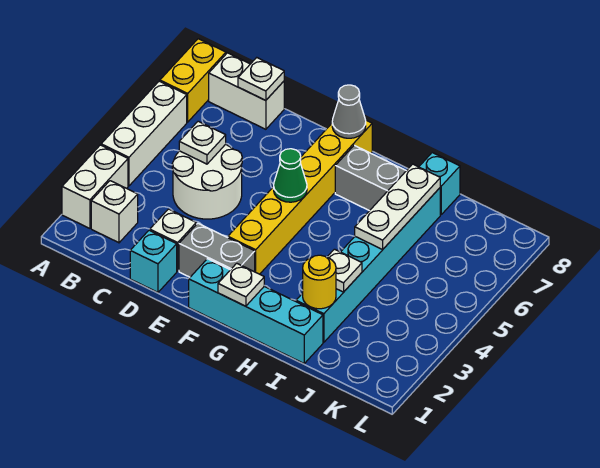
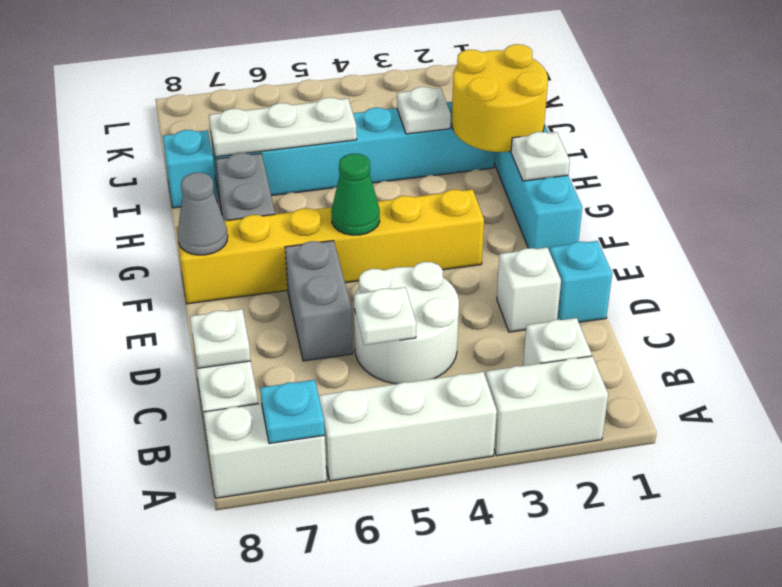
yellow brick A7:A8 level 1 -> white brick A7:A8 level 1
none -> cyan plate A7 level 2
grey brick E2:F2 level 1 -> grey brick D6:E6 level 1
yellow round brick I2 level 2 -> yellow round brick H1:I2 level 2

